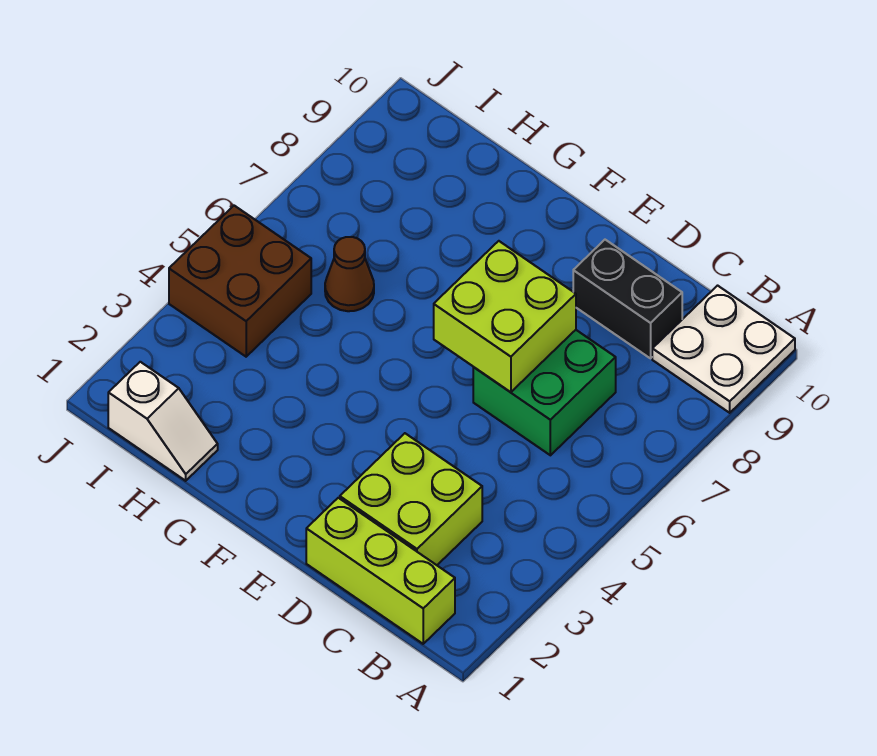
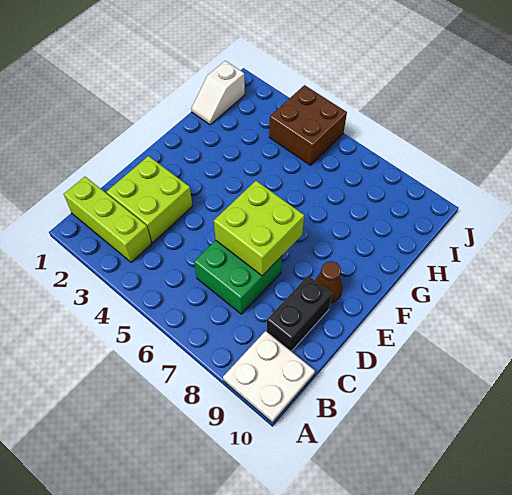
lime brick B1:D1 level 1 -> lime brick B1:B3 level 1
brown cone H6 level 1 -> brown cone E9 level 1

